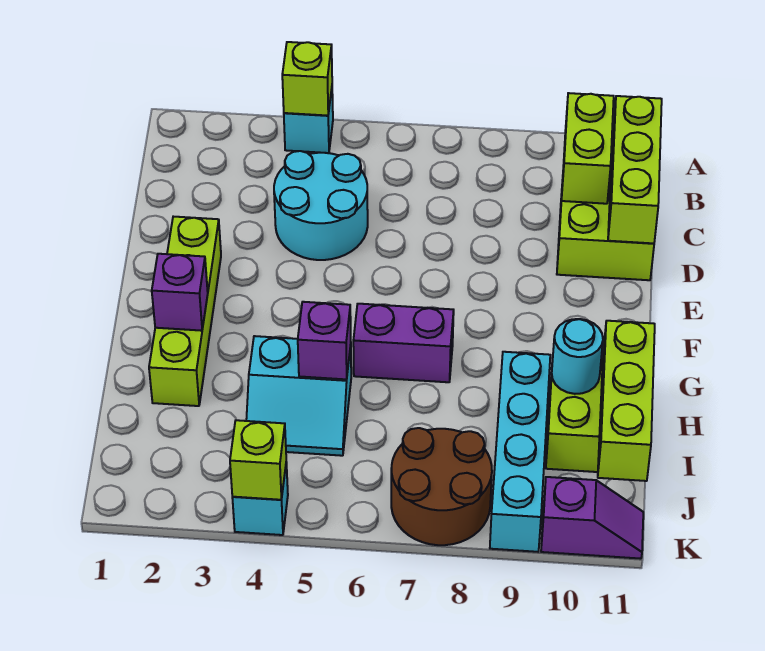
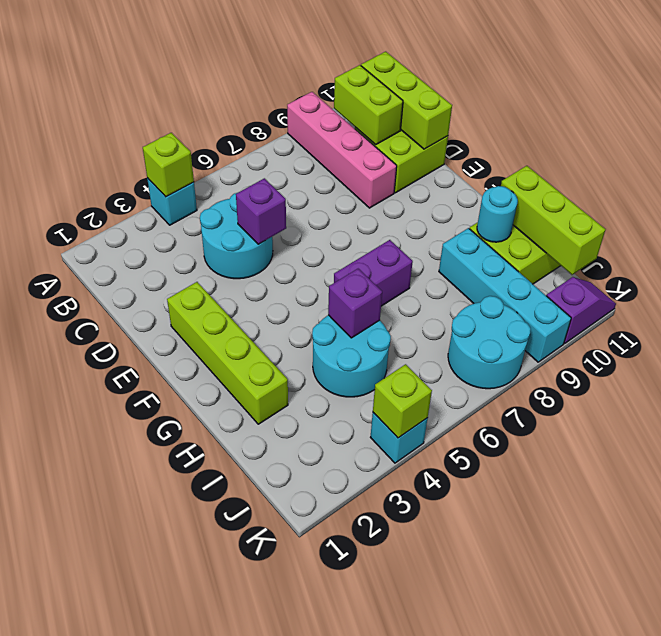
none -> pink brick A9:D9 level 1
purple brick G2 level 2 -> purple brick D5 level 2
cyan slope H4:I5 level 1 top H -> cyan round brick H4:I5 level 1
brown round brick J7:K8 level 1 -> cyan round brick J7:K8 level 1

